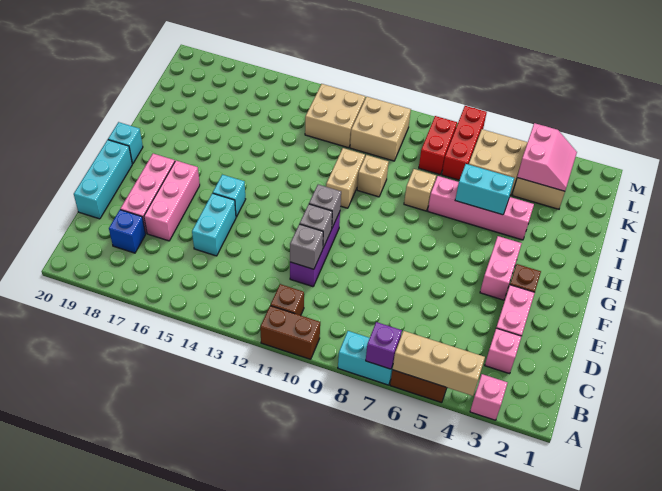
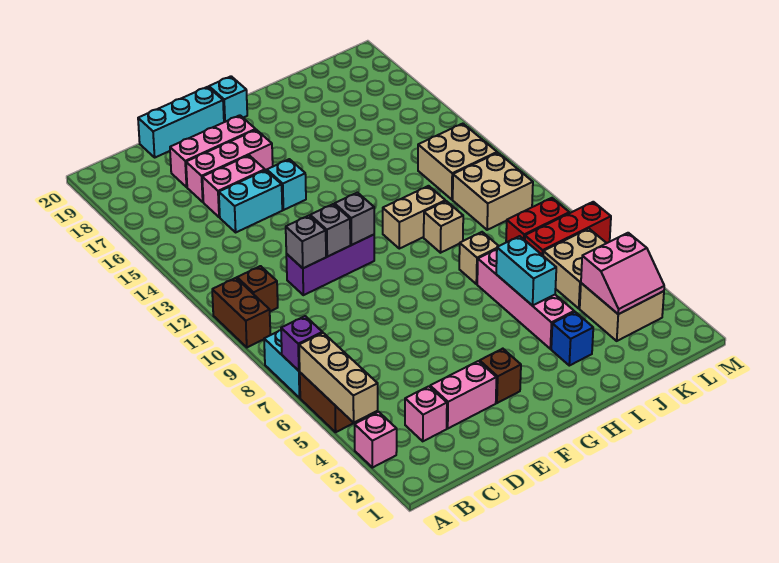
blue brick C18 level 1 -> blue brick I3 level 1
pink brick F4:G4 level 1 -> pink brick D16:E16 level 1

